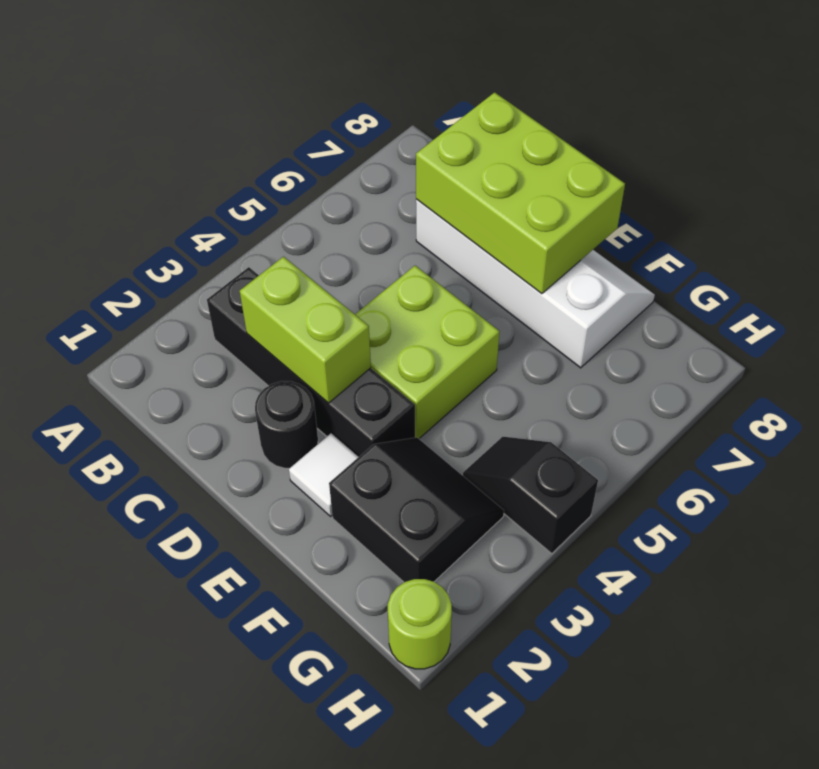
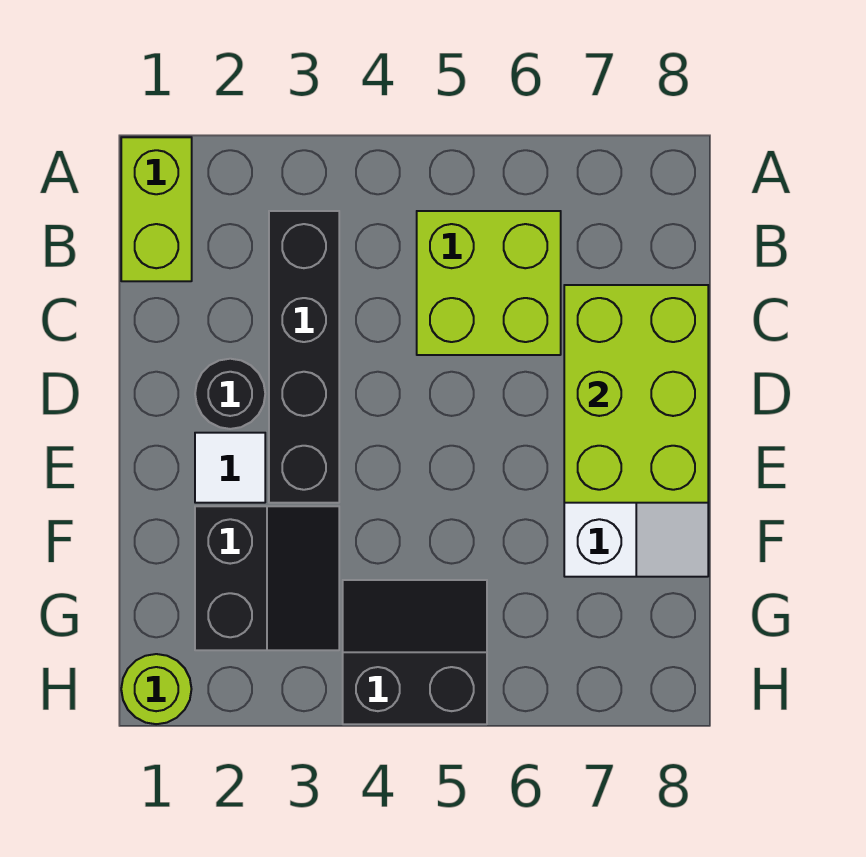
lime brick C3:D3 level 2 -> lime brick A1:B1 level 1
lime brick D4:E5 level 1 -> lime brick B5:C6 level 1
black slope G4:H4 level 1 top H -> black slope G4:H5 level 1 top H

